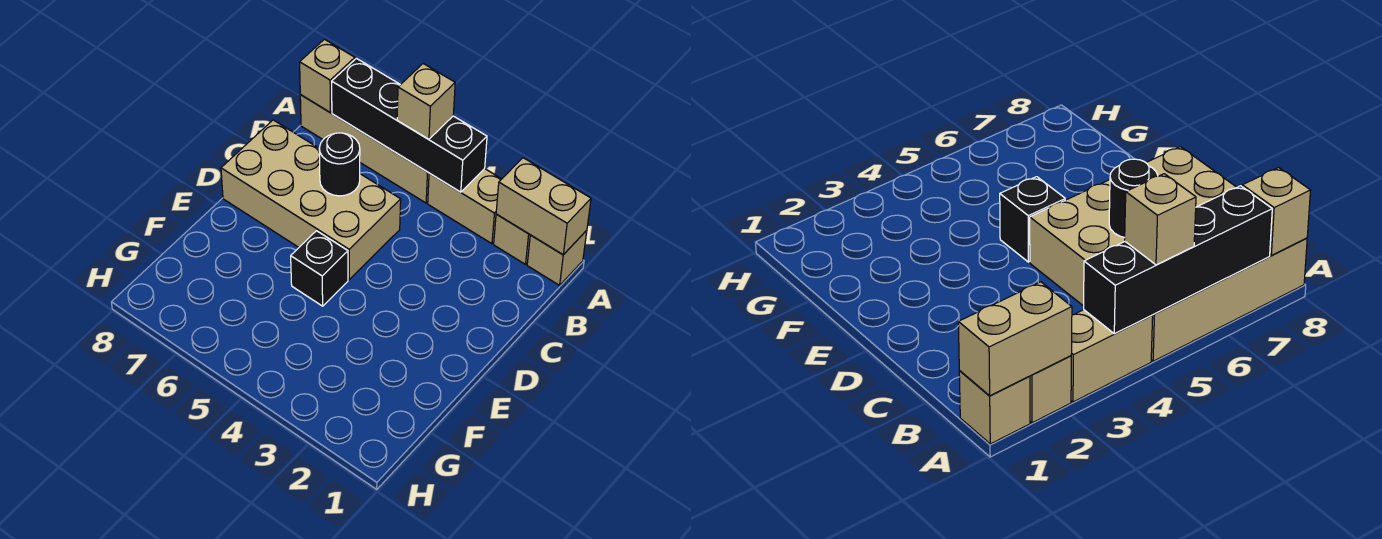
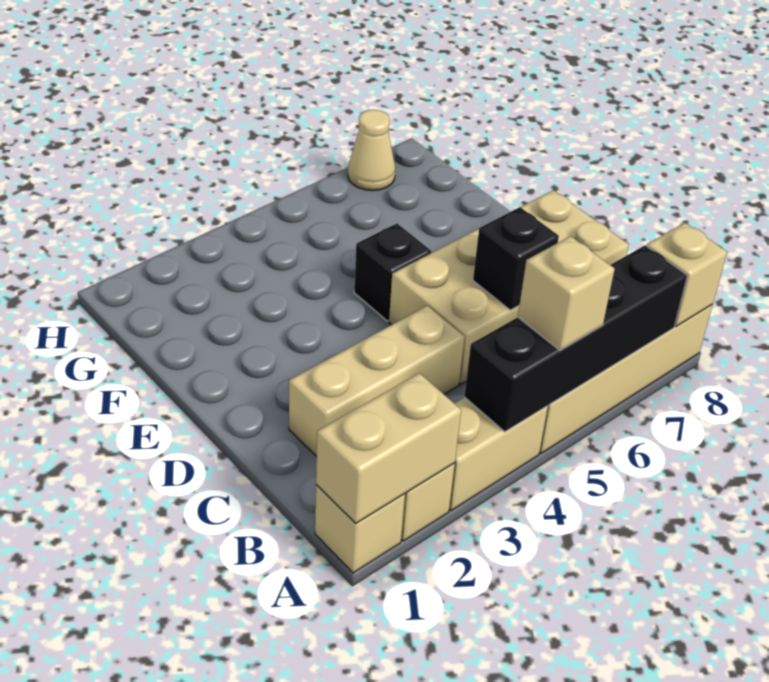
none -> tan brick C2:C4 level 1
black round brick C6 level 2 -> black brick C6 level 2
none -> tan cone H7 level 1

